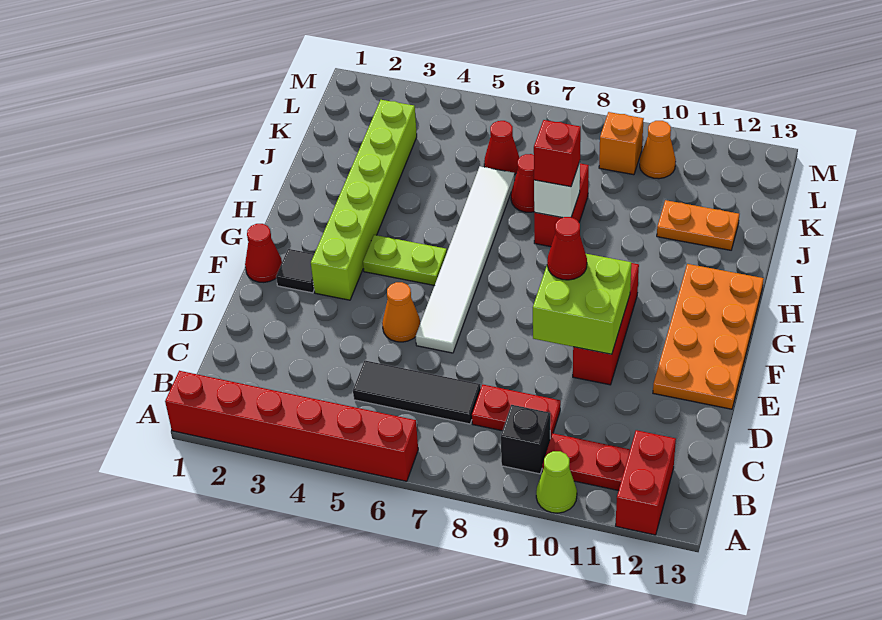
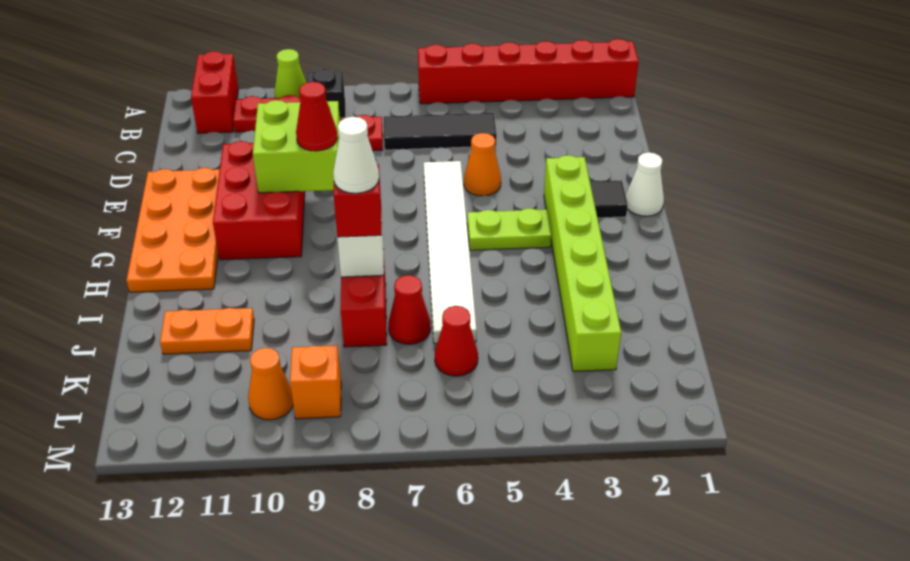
red brick E10:G10 level 1 -> red brick E10:G11 level 1
red cone F1 level 1 -> white cone F1 level 1
none -> white cone I8 level 4

